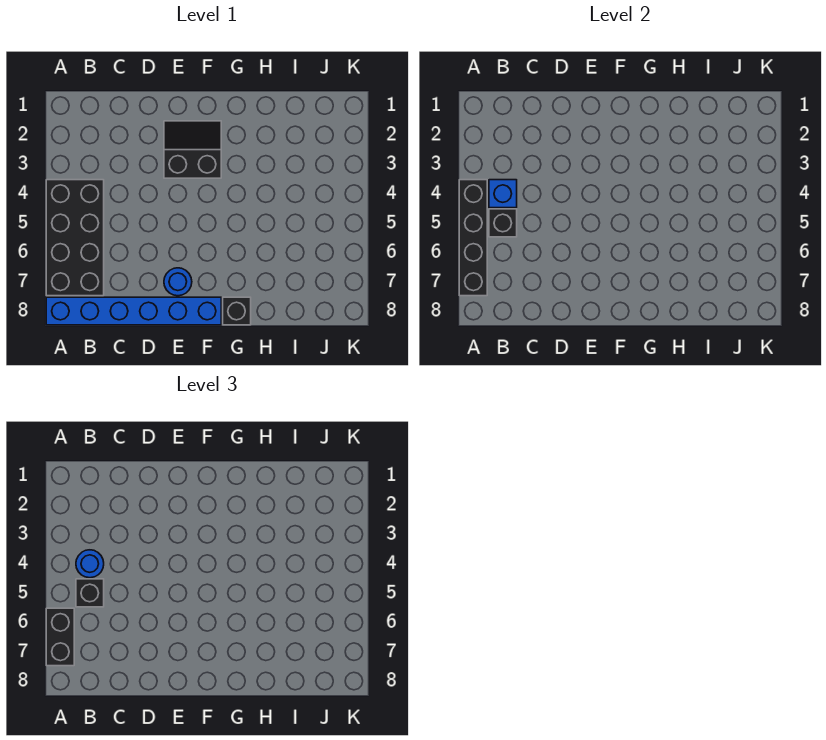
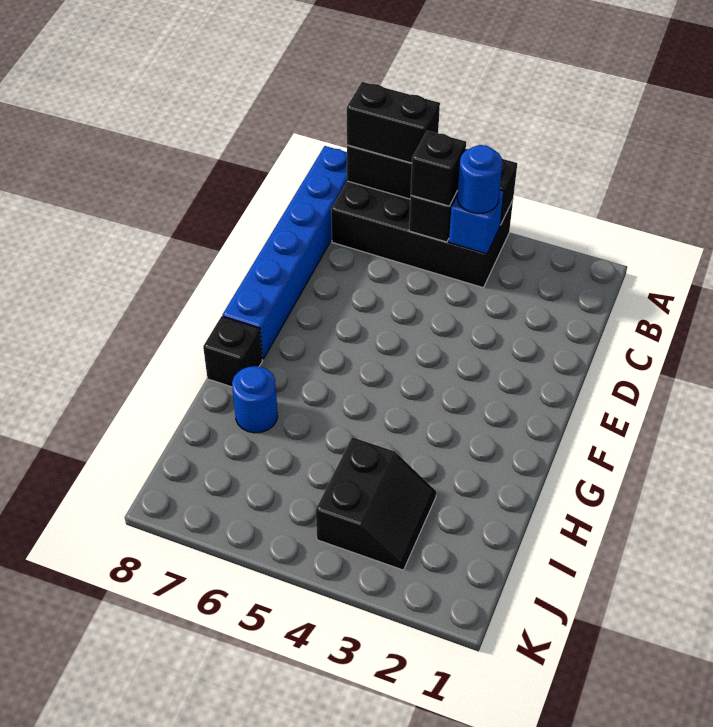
black slope E2:F3 level 1 top 3 -> black slope I3:J4 level 1 top 4
blue round brick E7 level 1 -> blue round brick H7 level 1

